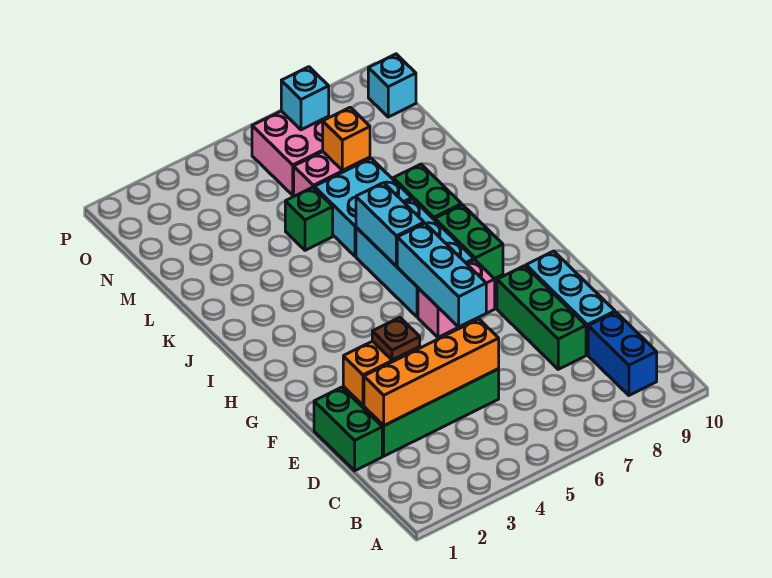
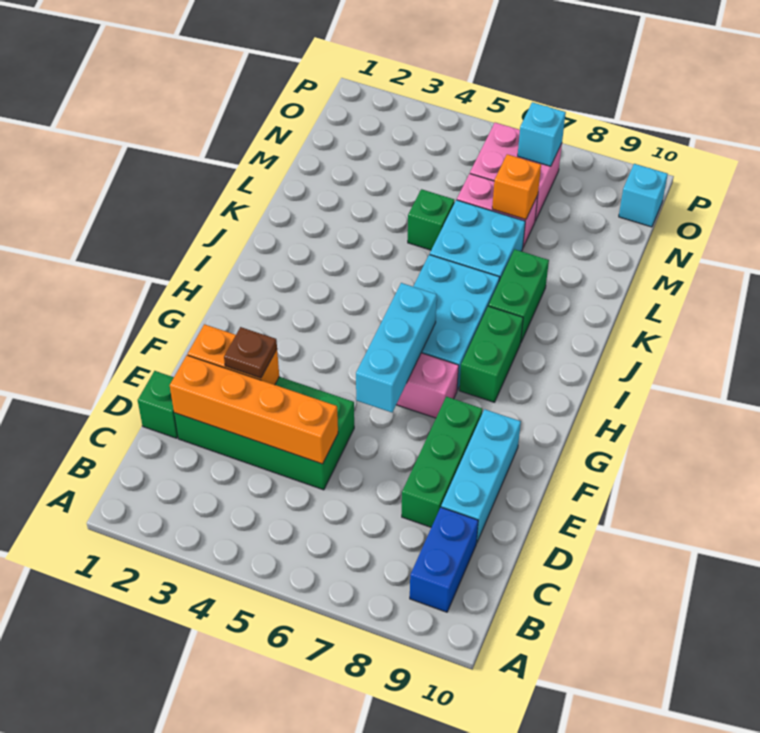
green brick D1:E1 level 1 -> green brick D1 level 1
cyan brick I6:J6 level 2 -> none

